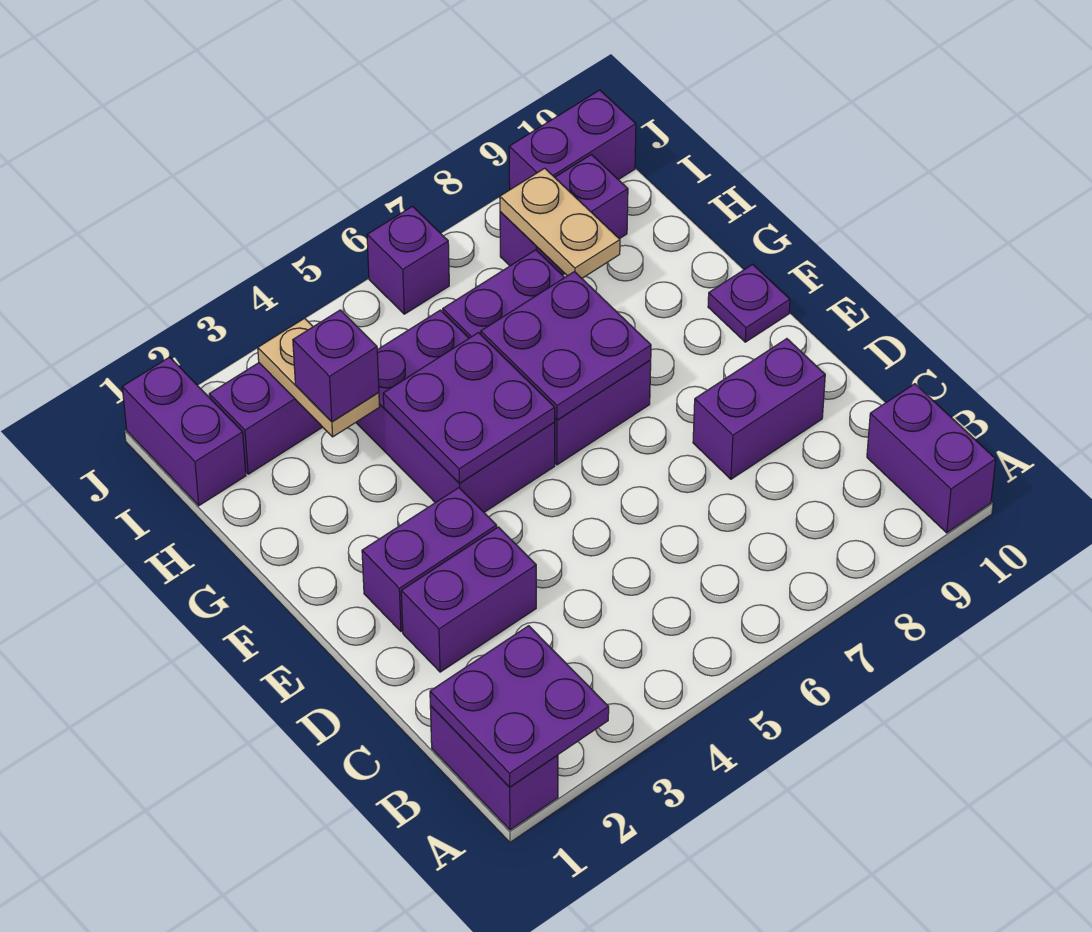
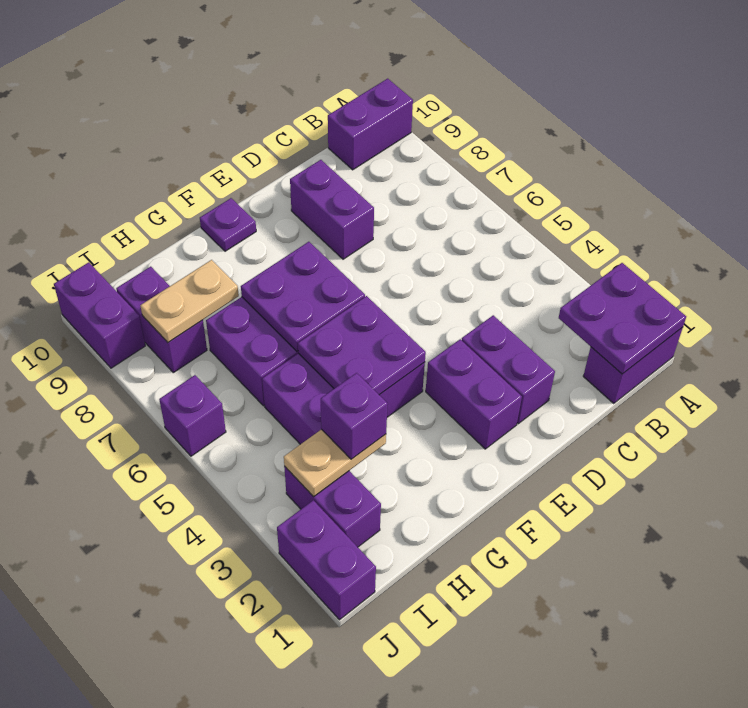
purple brick I1:J1 level 1 -> purple brick J1:J2 level 1

